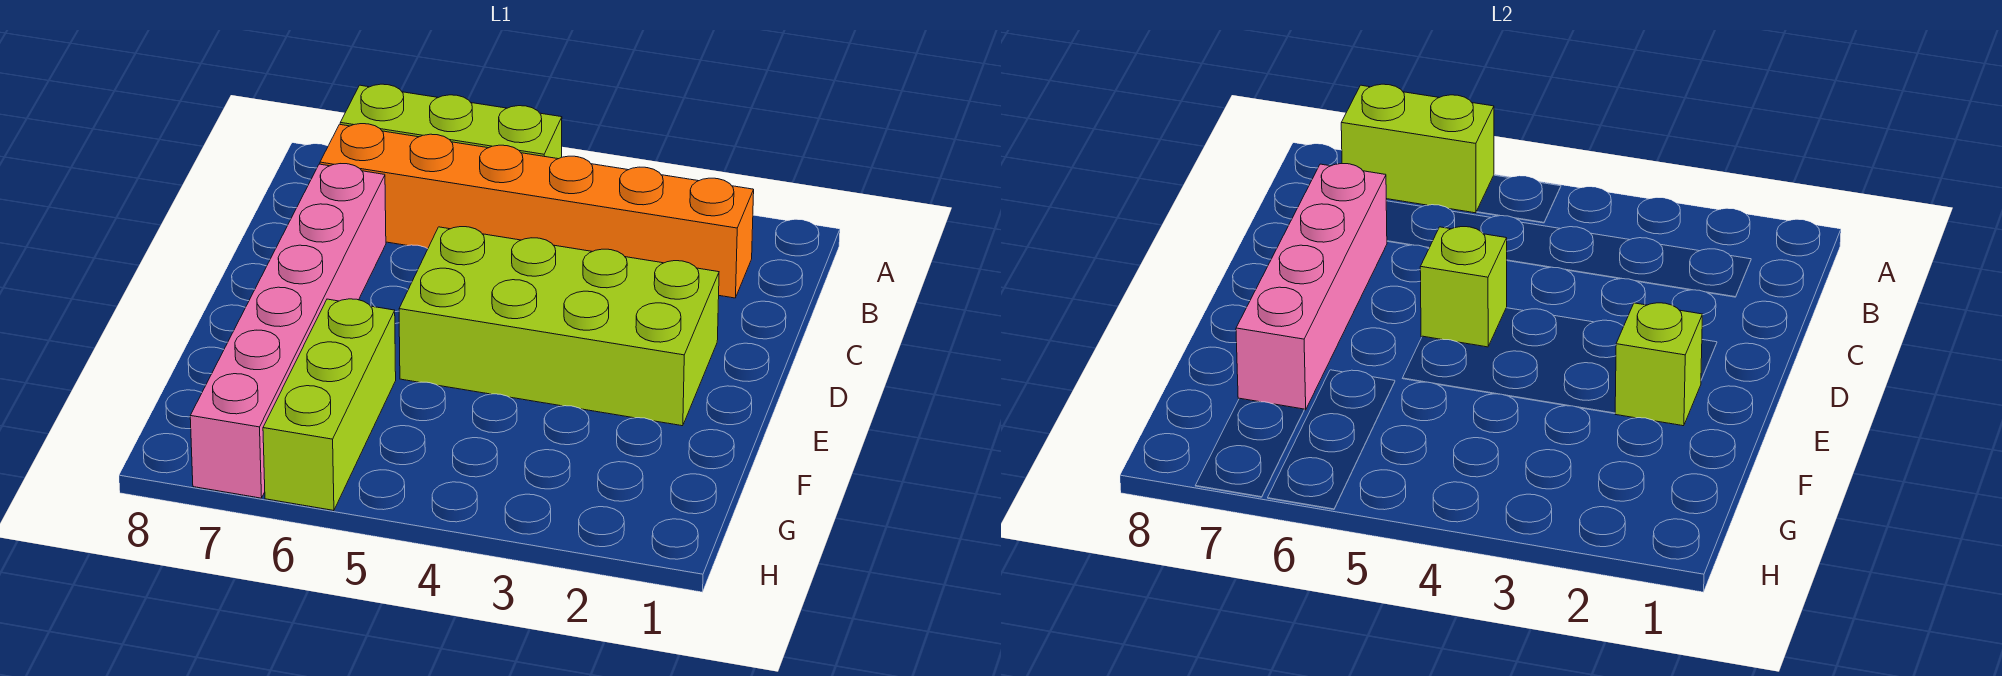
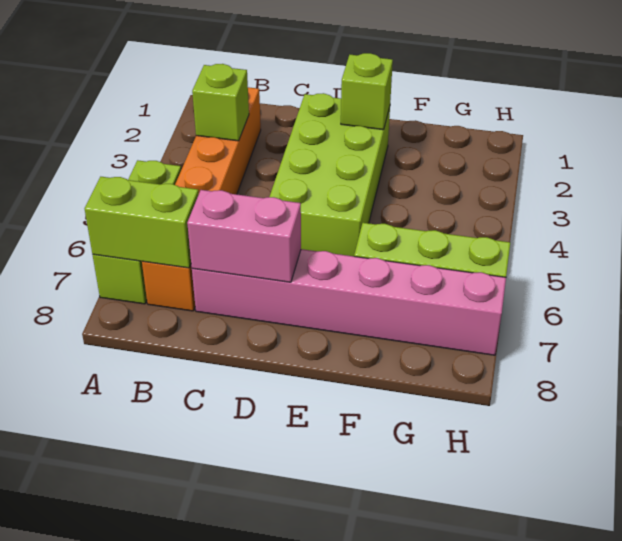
lime brick A6:A7 level 2 -> lime brick A7:B7 level 2
pink brick C7:F7 level 2 -> pink brick C7:D7 level 2
lime brick D5 level 2 -> lime brick B3 level 2

